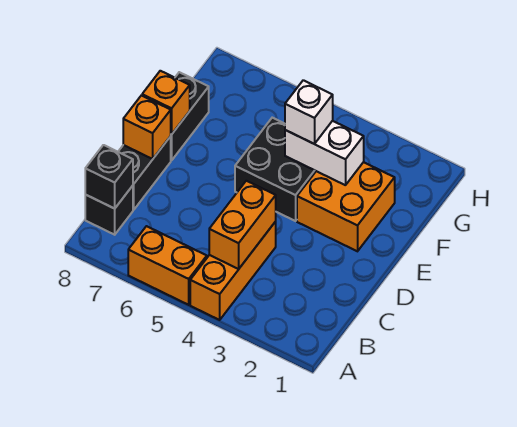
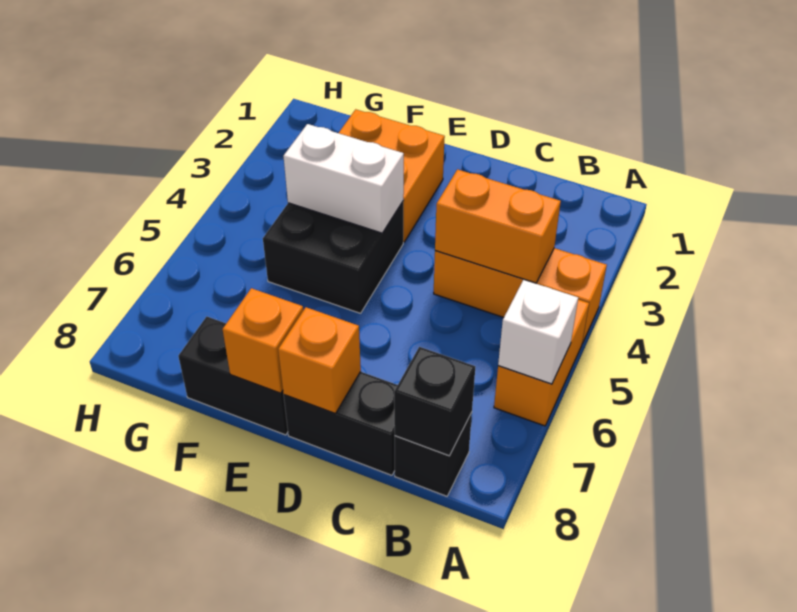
white brick F3:F4 level 2 -> white brick E4:F4 level 2
white brick F4 level 3 -> white brick A6 level 2

